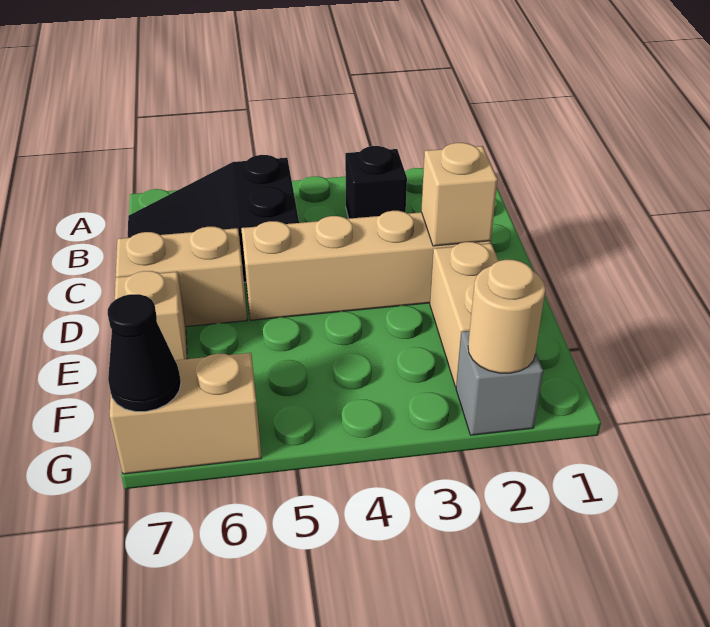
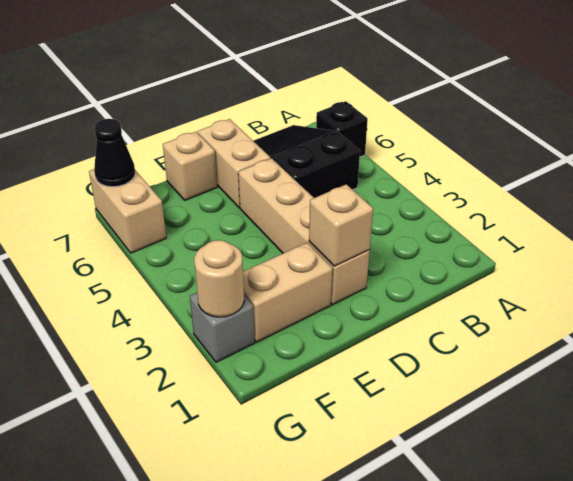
black brick B3 level 1 -> black brick A6 level 1

